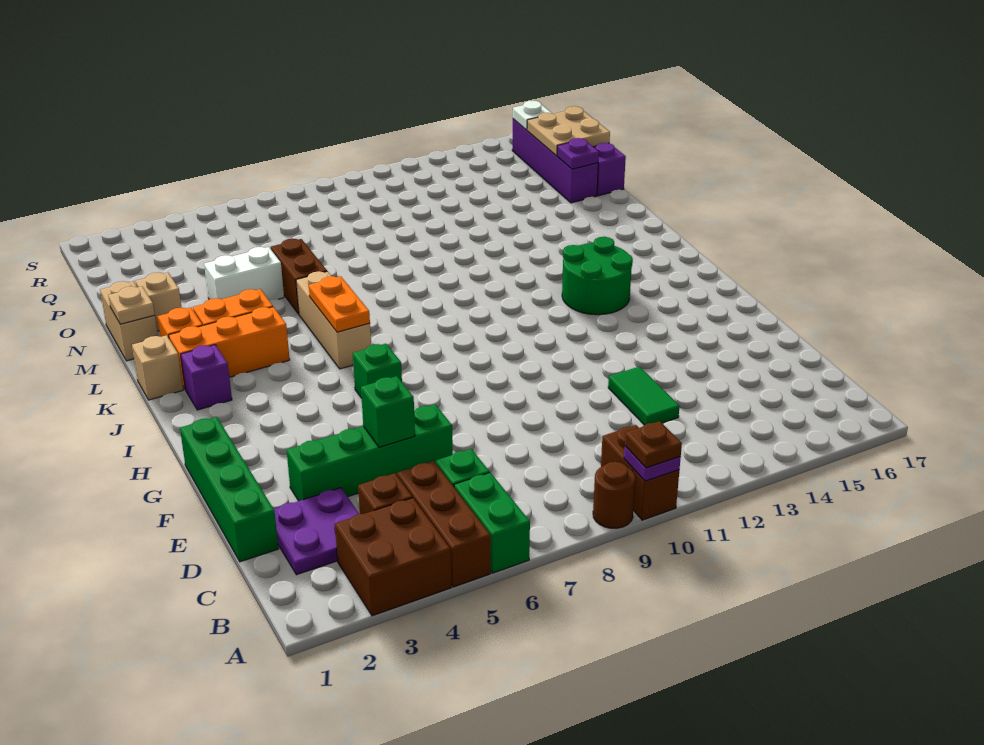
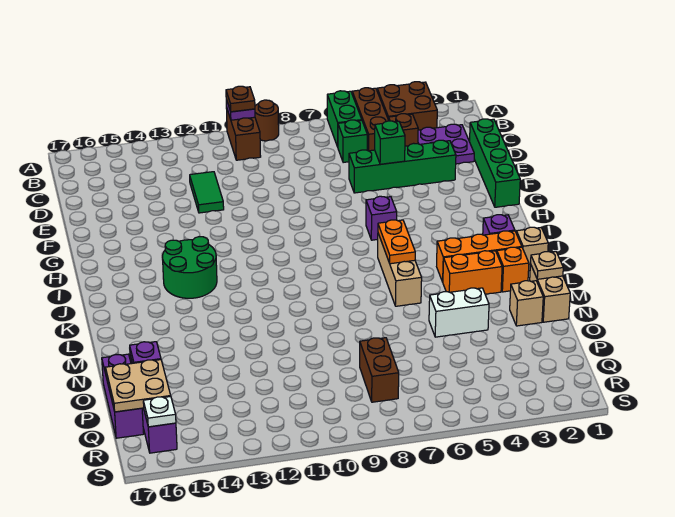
green brick H6 level 1 -> purple brick H6 level 1
brown brick M6:N6 level 1 -> brown brick P8:Q8 level 1

